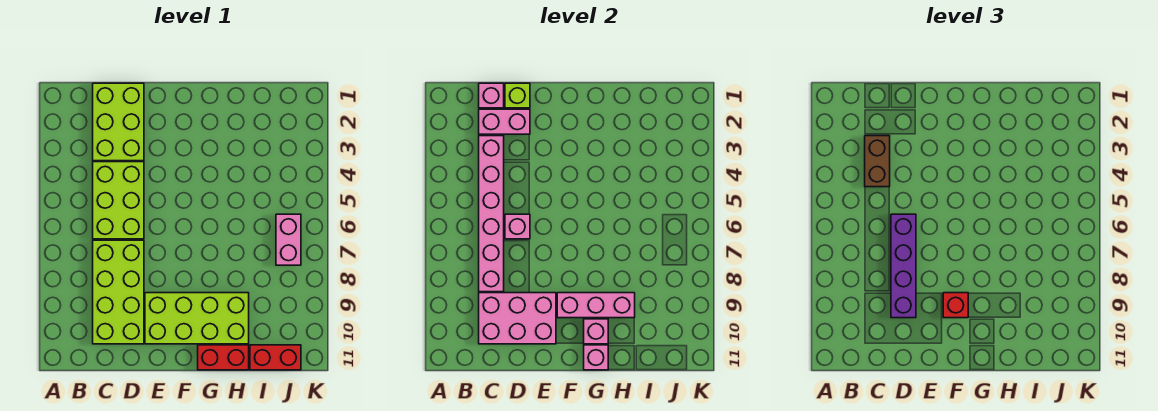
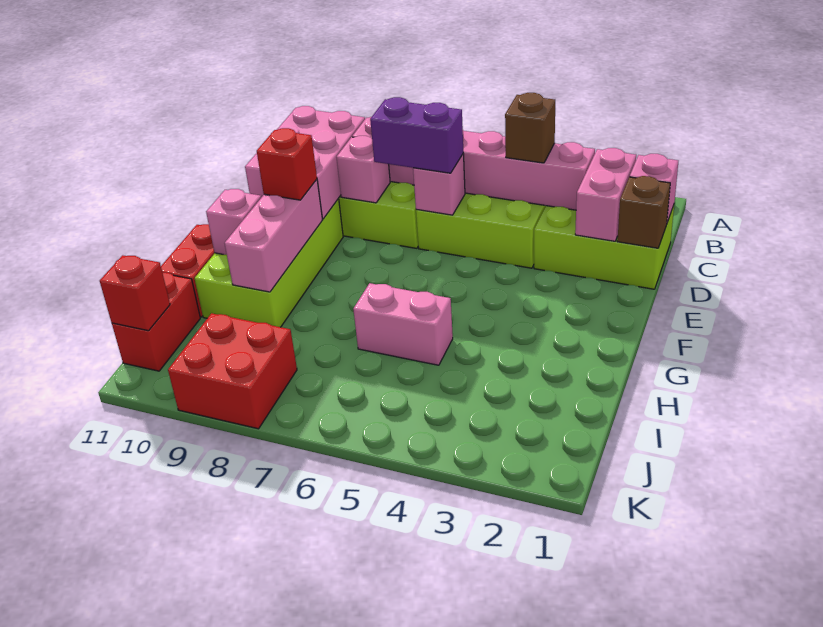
brown brick C3:C4 level 3 -> brown brick C4 level 3
lime brick D1 level 2 -> brown brick D1 level 2
purple brick D6:D9 level 3 -> purple brick D6:D7 level 3
pink brick G11 level 2 -> pink brick D8 level 2
pink brick J6:J7 level 1 -> pink brick H5:H6 level 1
none -> red brick J8:K9 level 1
none -> red brick J11 level 2

